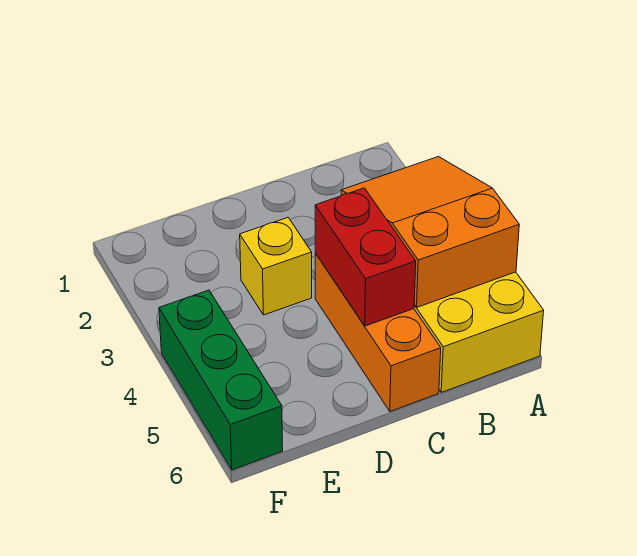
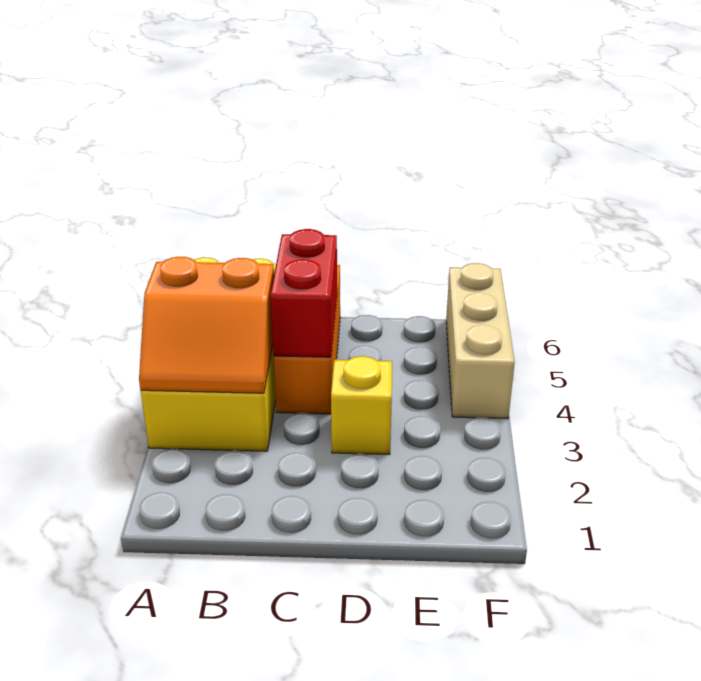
orange slope A3:B5 level 2 top 5 -> orange slope A3:B4 level 2 top 4
green brick F4:F6 level 1 -> tan brick F4:F6 level 1

